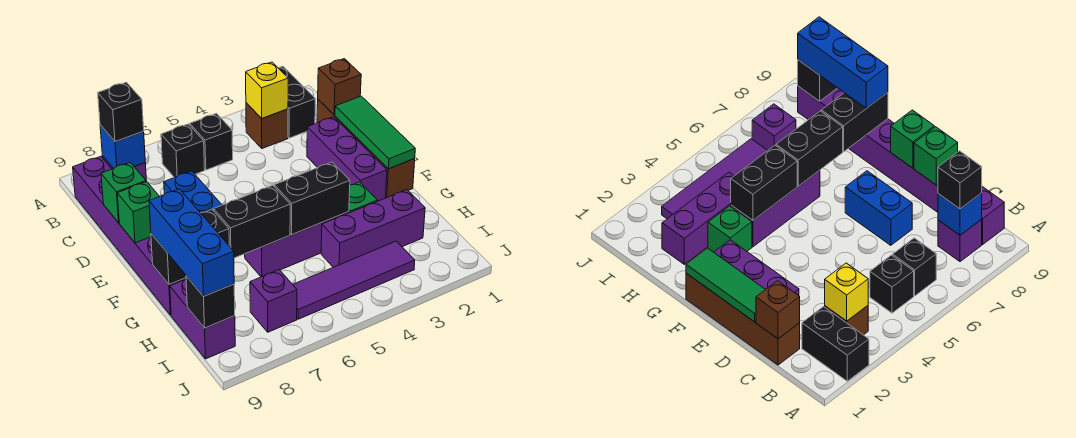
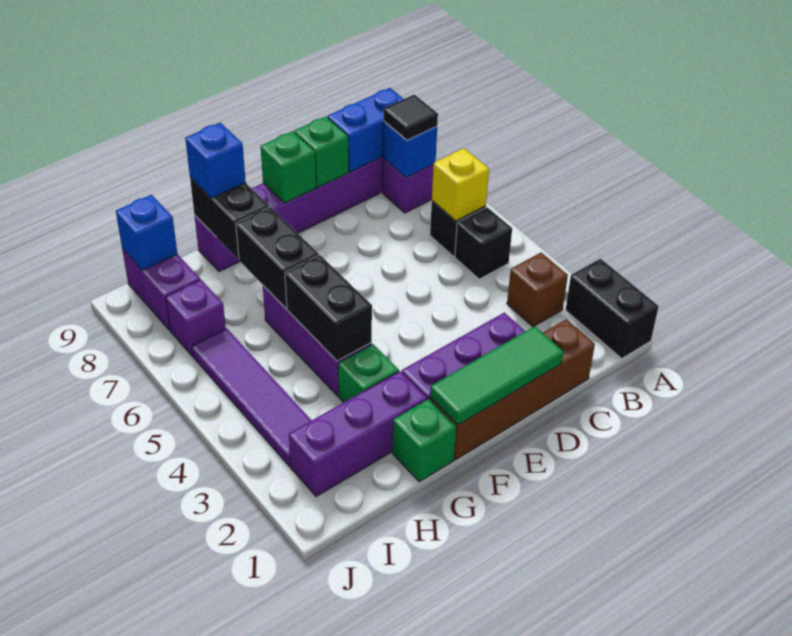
black brick A2:B2 level 1 -> black brick A1:A2 level 1
yellow brick B3 level 2 -> yellow brick B6 level 2
black brick B8 level 3 -> black tile B8 level 3
brown brick C1 level 2 -> none
blue brick D7:E7 level 1 -> blue brick B9:C9 level 2
none -> green brick G1 level 1
blue brick G9:I9 level 3 -> blue brick G9 level 3
purple brick H2:H4 level 1 -> purple brick G2:I2 level 1
purple brick H9:I9 level 1 -> purple brick I8:I9 level 1
black brick I9 level 2 -> blue brick I9 level 2

